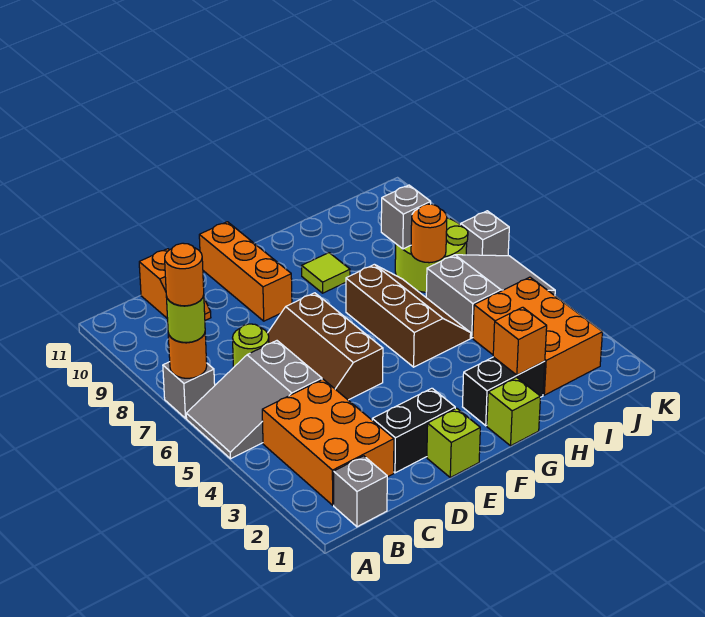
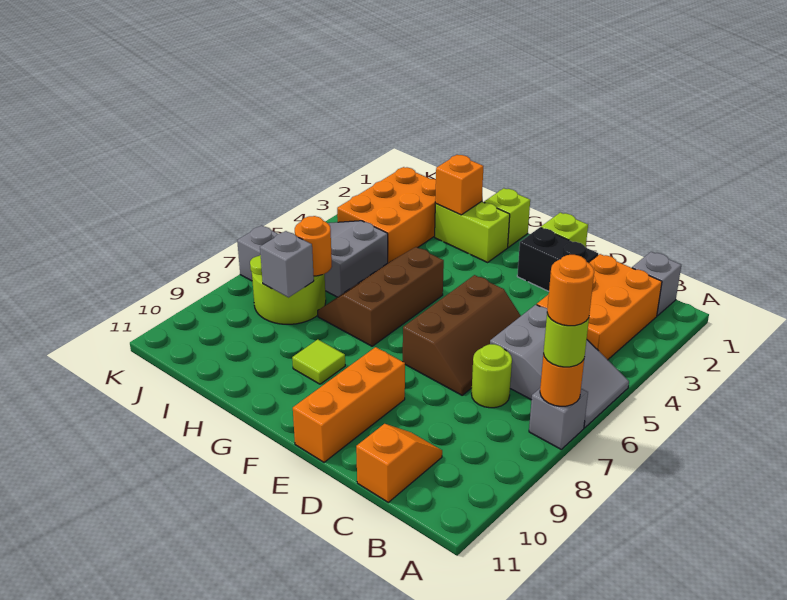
black brick G2:H2 level 1 -> lime brick G2:H2 level 1

